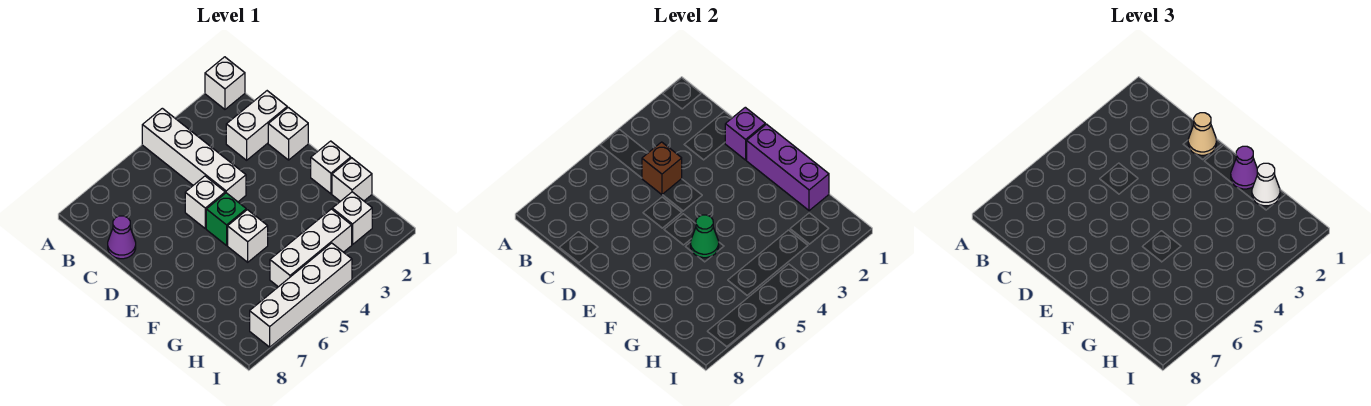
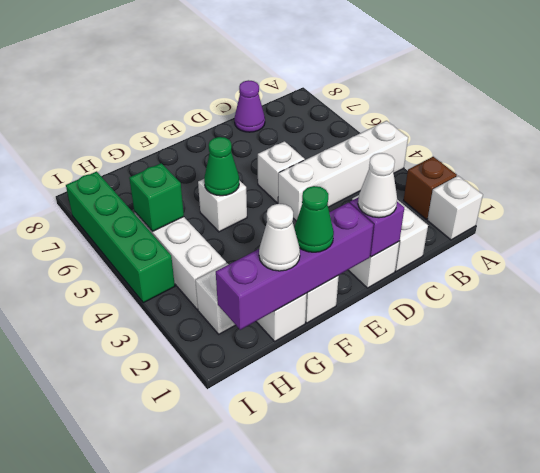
brown brick C4 level 2 -> brown brick A2 level 1
tan cone D1 level 3 -> white cone D1 level 3
purple brick E1:G1 level 2 -> purple brick E1:H1 level 2
green brick E5 level 1 -> green brick H5 level 2
purple cone F1 level 3 -> green cone F1 level 3
white brick I4:I7 level 1 -> green brick I4:I7 level 1

